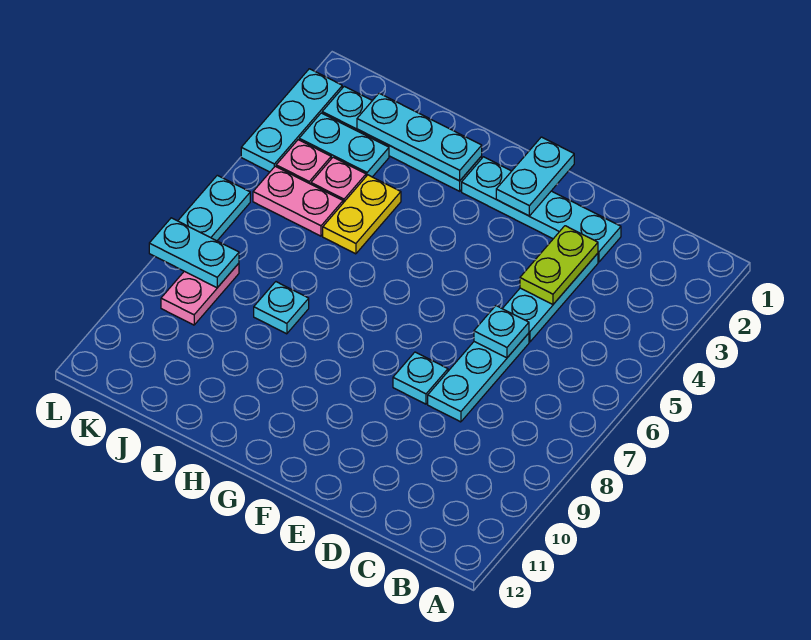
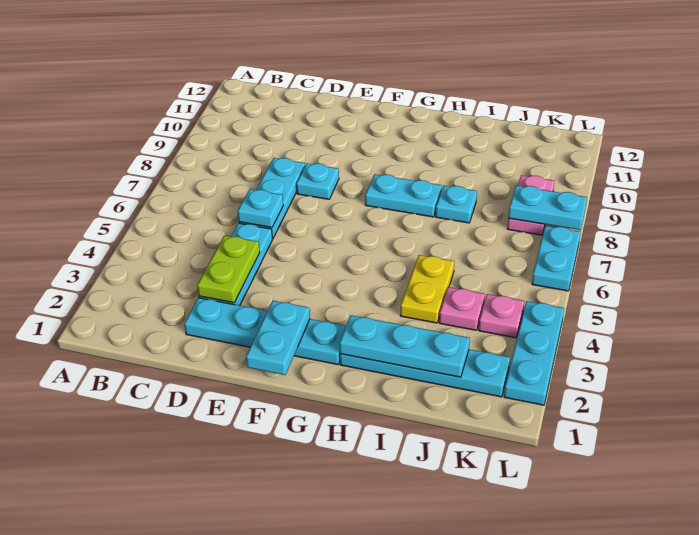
cyan plate J3:K3 level 1 -> cyan plate G8:H8 level 1
pink plate J5:K5 level 1 -> none

